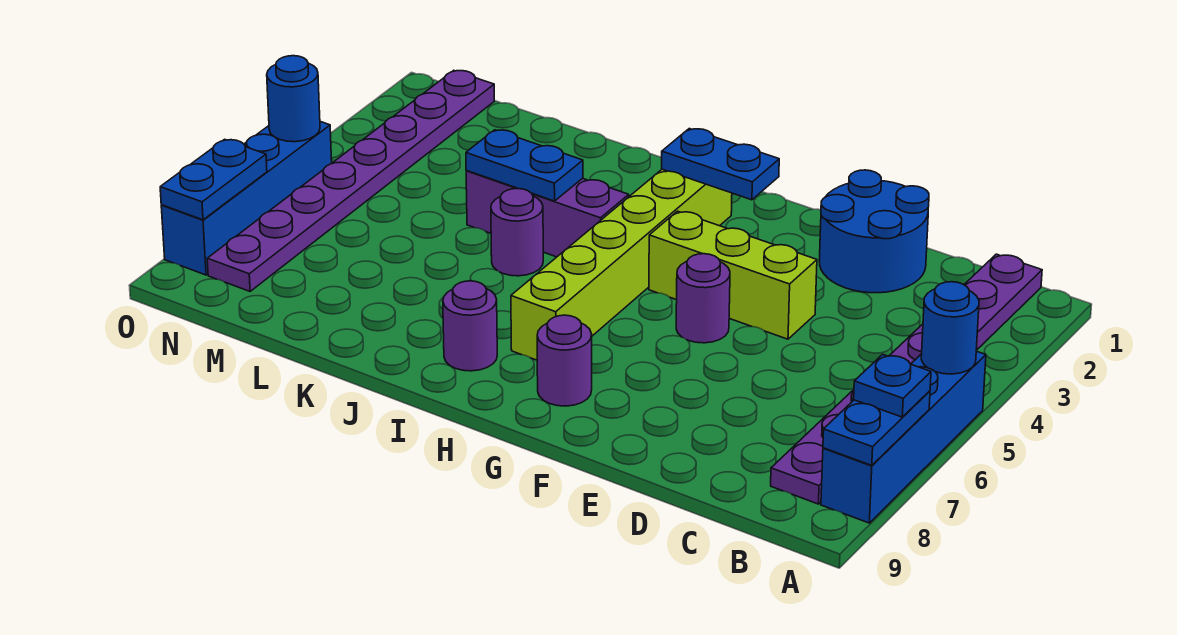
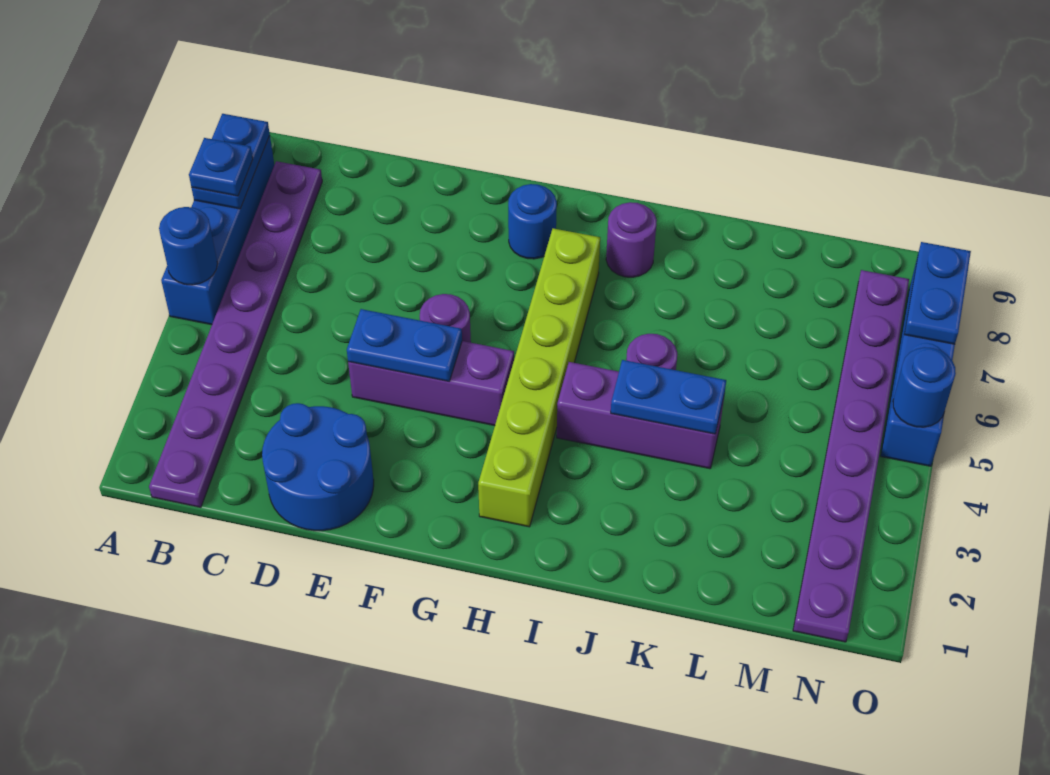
lime brick E4:G4 level 1 -> purple brick E4:G4 level 1
blue plate G2:H2 level 2 -> blue plate E4:F4 level 2
purple round brick G8 level 1 -> blue round brick G8 level 1

